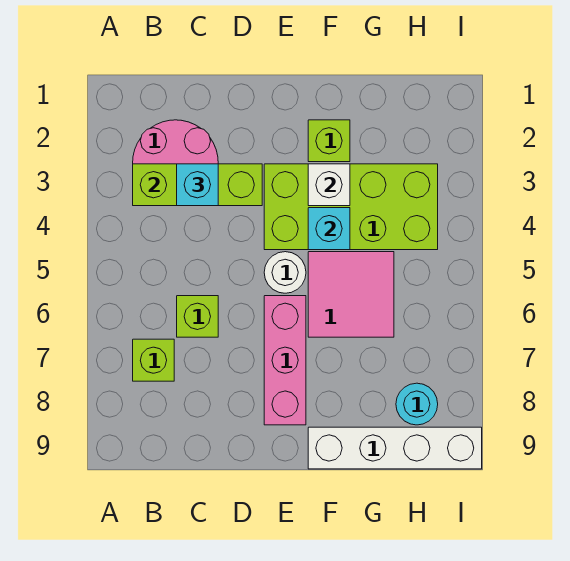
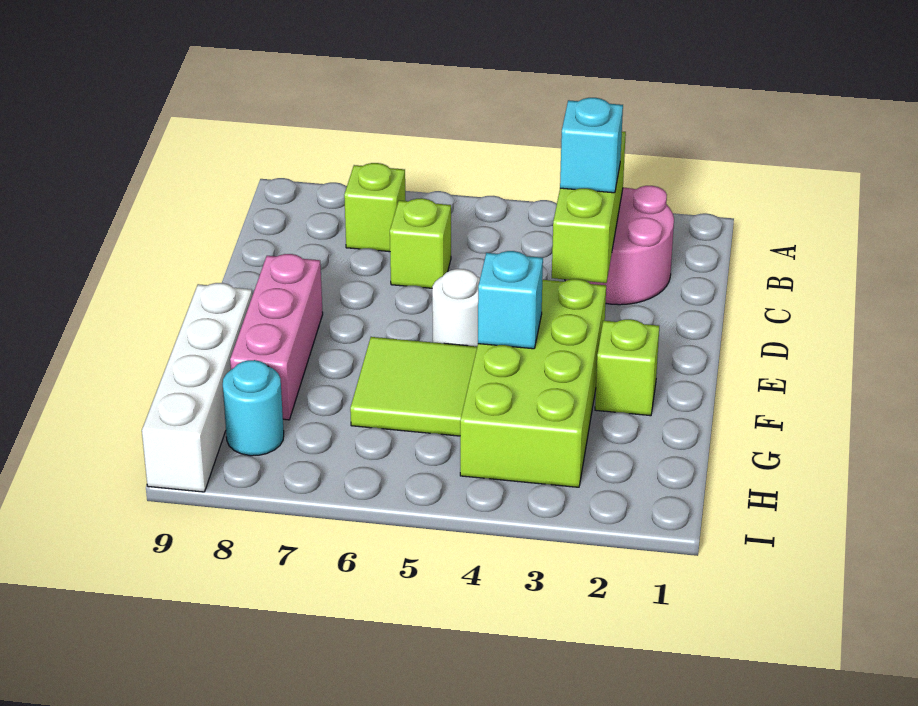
pink brick E6:E8 level 1 -> pink brick E8:G8 level 1
white brick F3 level 2 -> none
pink tile F5:G6 level 1 -> lime tile F5:G6 level 1

